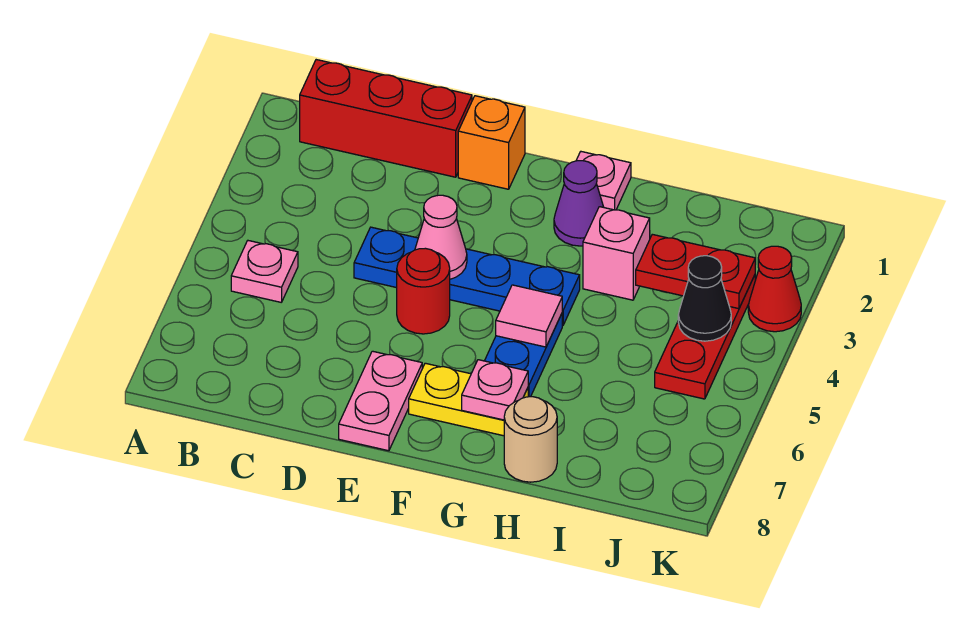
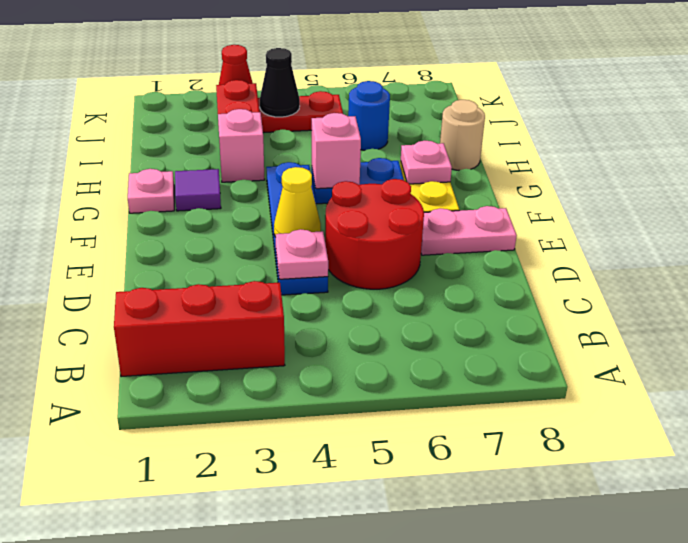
red brick B1:D1 level 1 -> red brick B1:B3 level 1
pink plate B5 level 1 -> pink plate D4 level 2
orange brick E1 level 1 -> none
pink cone E4 level 2 -> yellow cone E4 level 2
red round brick E5 level 1 -> red round brick D5:E6 level 1
purple cone G2 level 1 -> purple tile G2 level 1
pink tile G5 level 2 -> pink brick G5 level 2
none -> blue round brick I6 level 1

